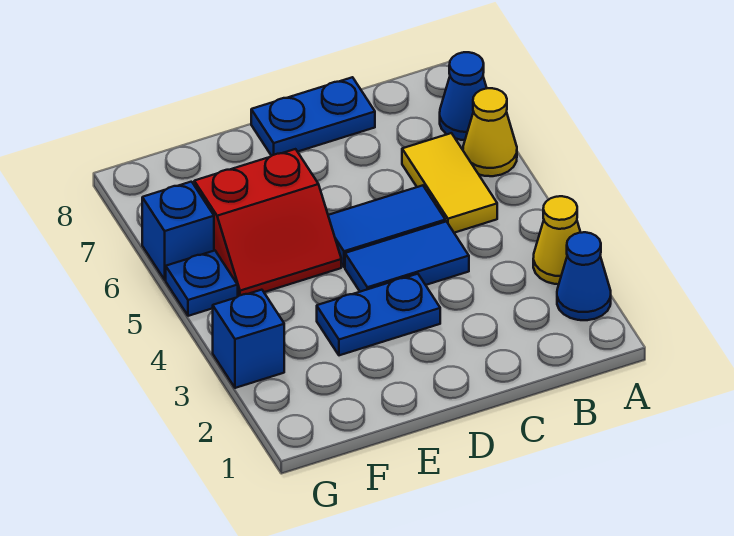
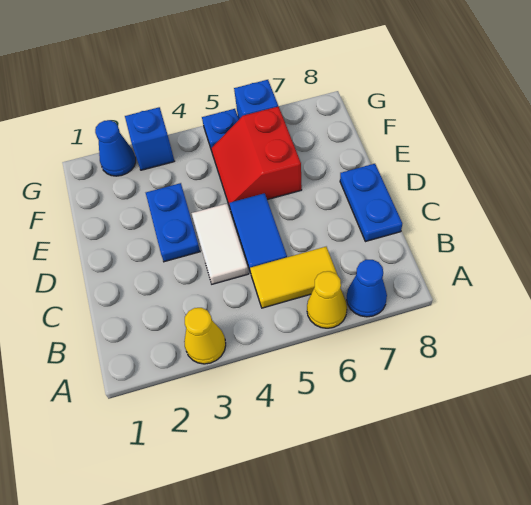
blue cone A2 level 1 -> blue cone G2 level 1
blue tile C4:D4 level 1 -> white tile C4:D4 level 1

